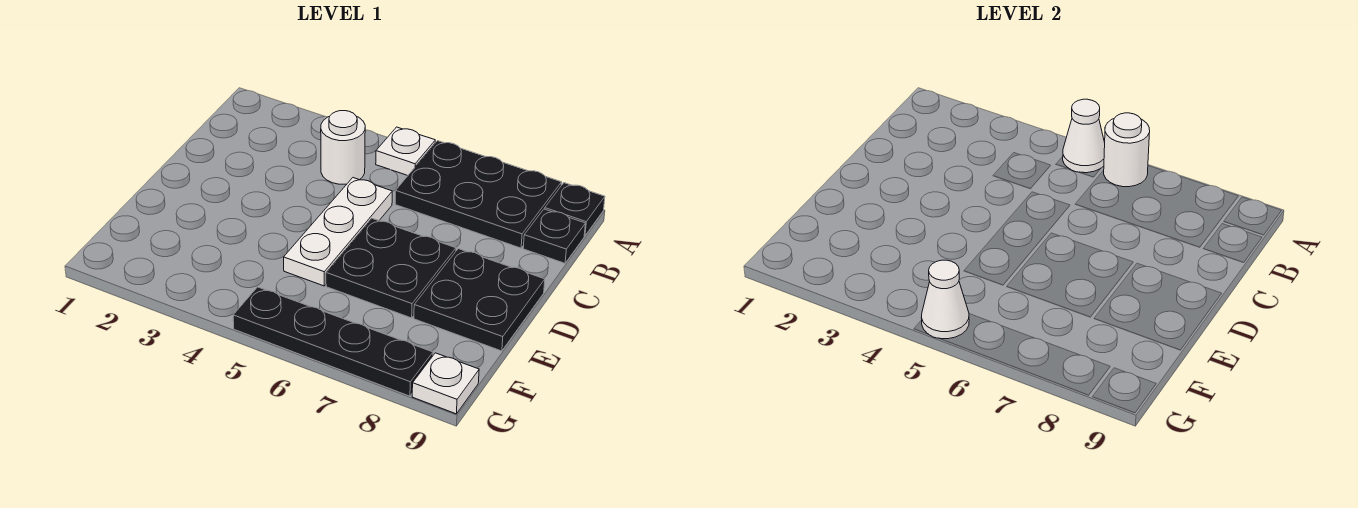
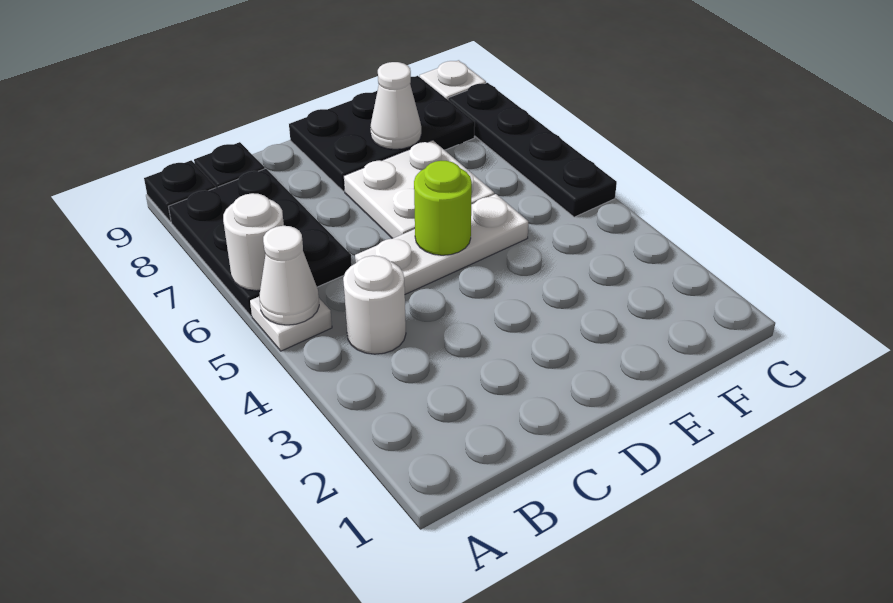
none -> lime round brick D5 level 2
black plate D6:E7 level 1 -> white plate D6:E7 level 1
black plate D8:E9 level 1 -> black plate D8:F9 level 1
white cone G5 level 2 -> white cone E8 level 2

